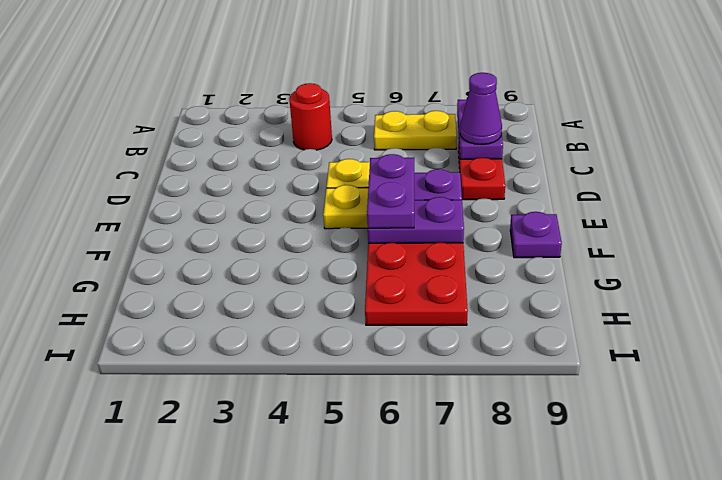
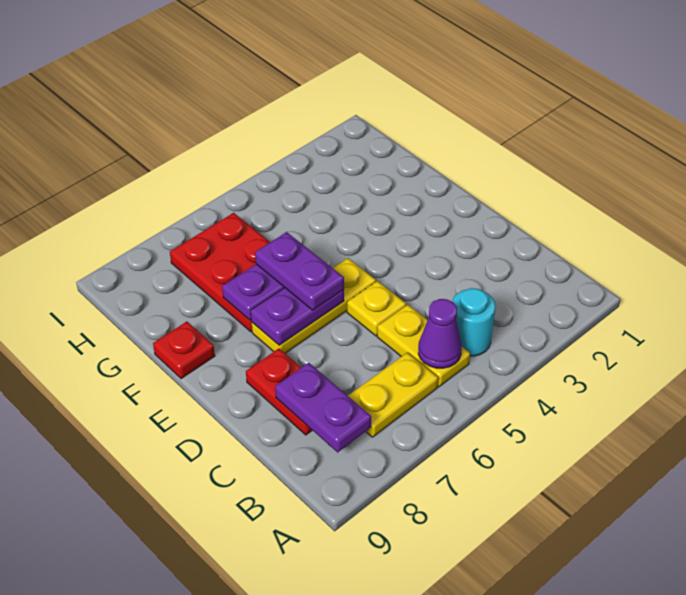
red round brick B4 level 1 -> cyan round brick B4 level 1
none -> yellow plate B5:C5 level 1
purple cone C8 level 3 -> purple cone B5 level 2
purple plate F9 level 1 -> red plate F9 level 1

